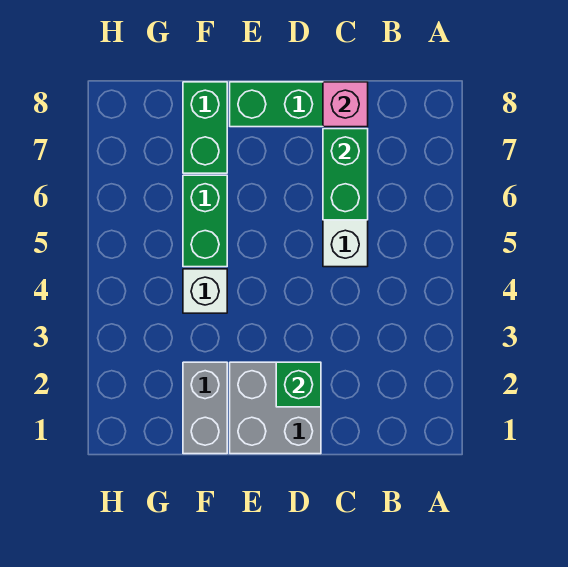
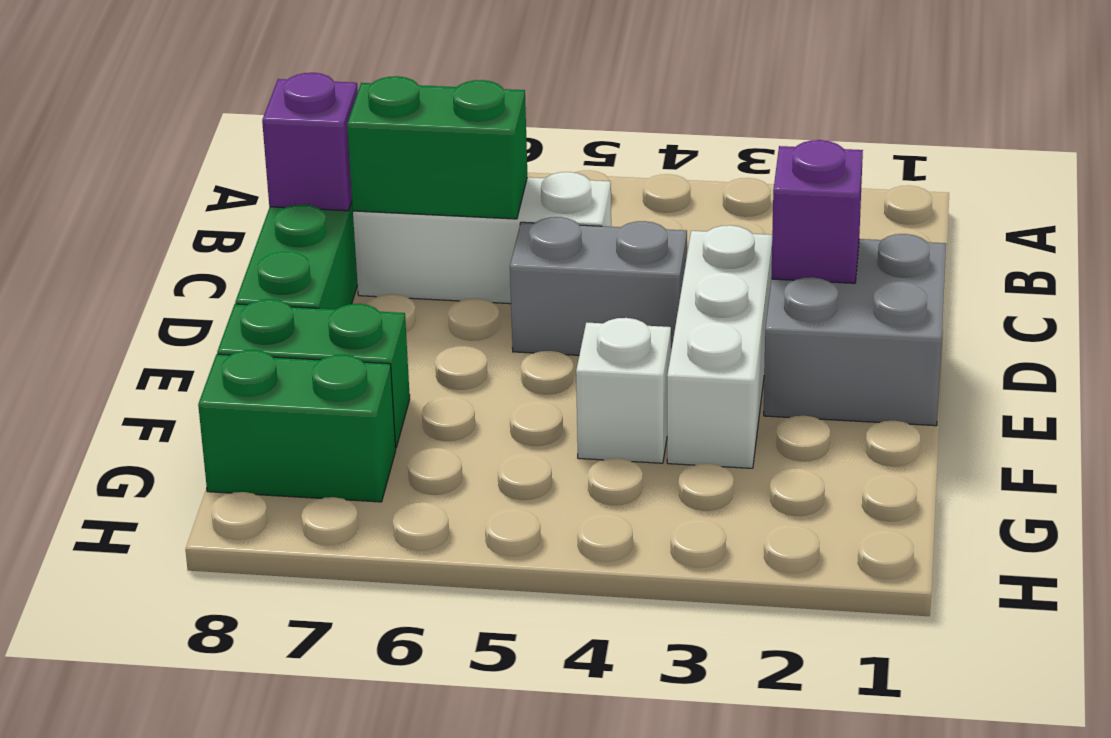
pink brick C8 level 2 -> purple brick C8 level 2
green brick D2 level 2 -> purple brick D2 level 2
none -> white brick D3:F3 level 1
grey brick F1:F2 level 1 -> grey brick D4:D5 level 1
green brick F5:F6 level 1 -> green brick G7:G8 level 1

